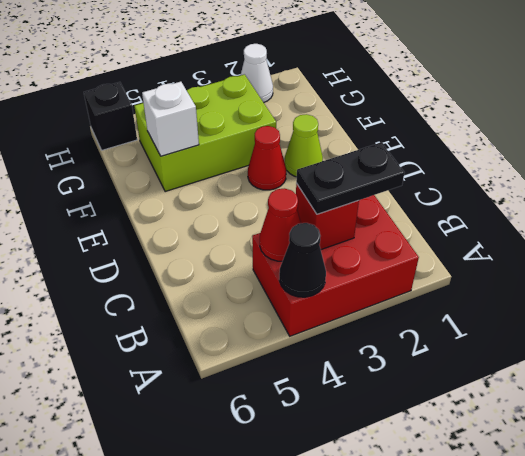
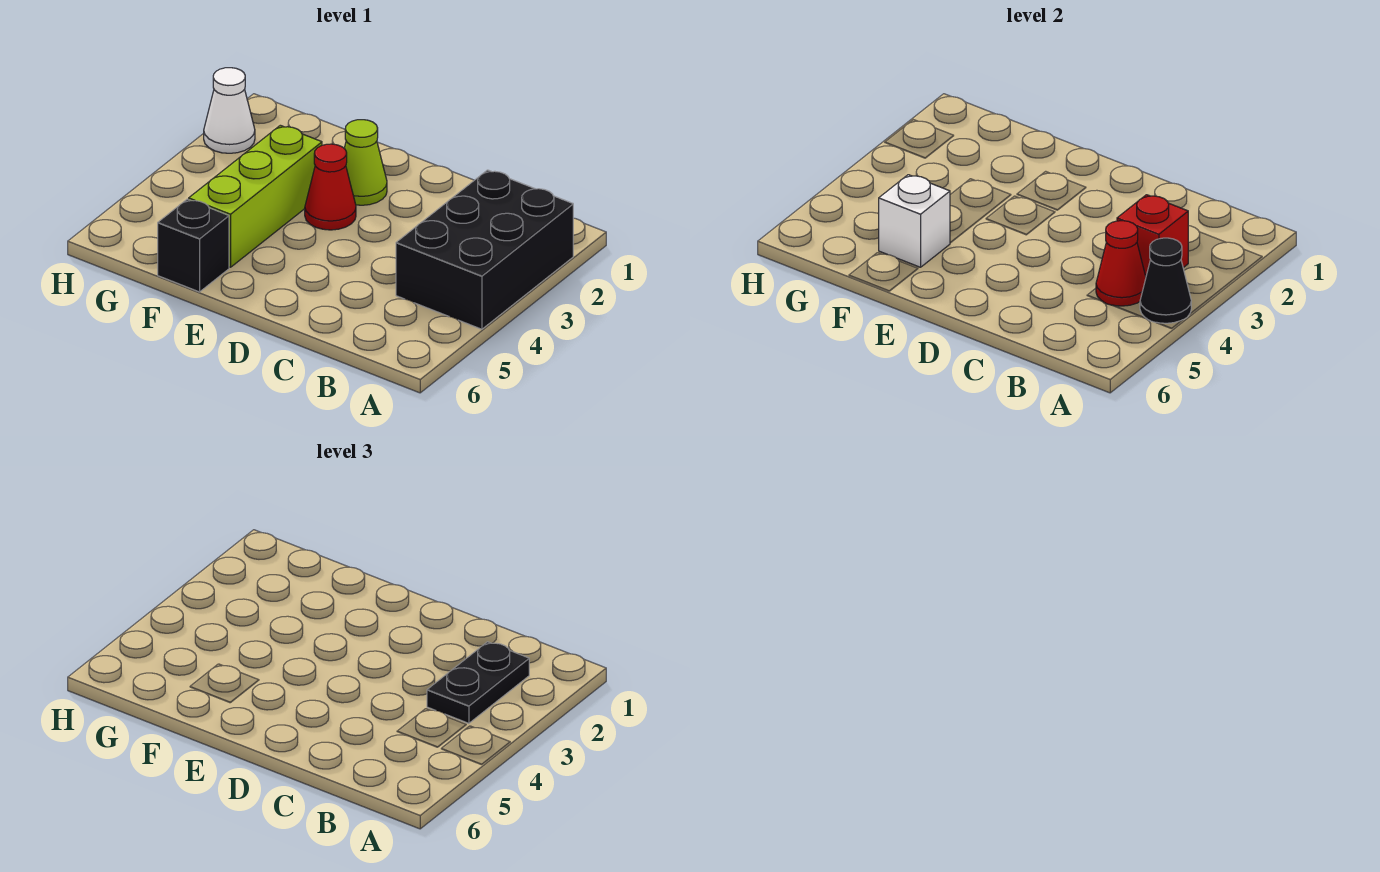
red brick A2:B4 level 1 -> black brick A2:B4 level 1
lime brick F3:G5 level 1 -> lime brick F3:F5 level 1
black brick H6 level 1 -> black brick F6 level 1

